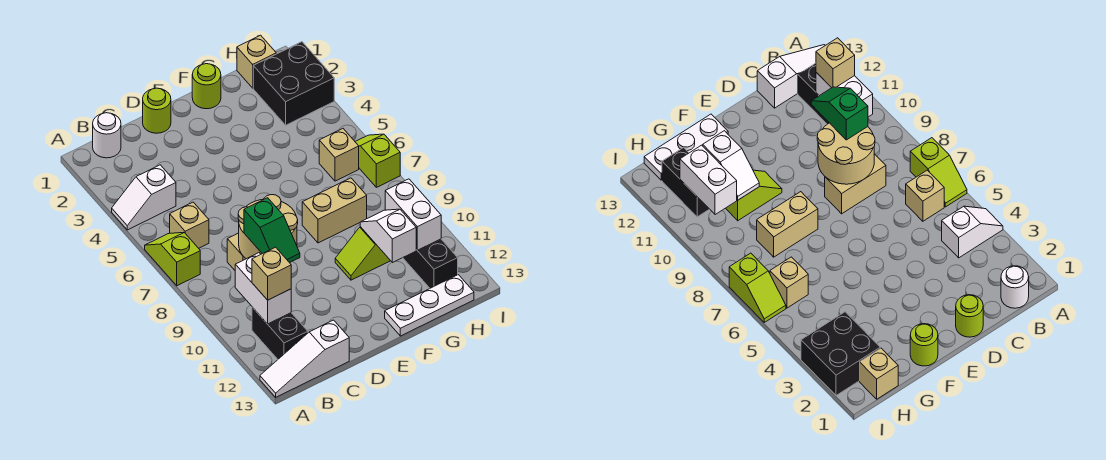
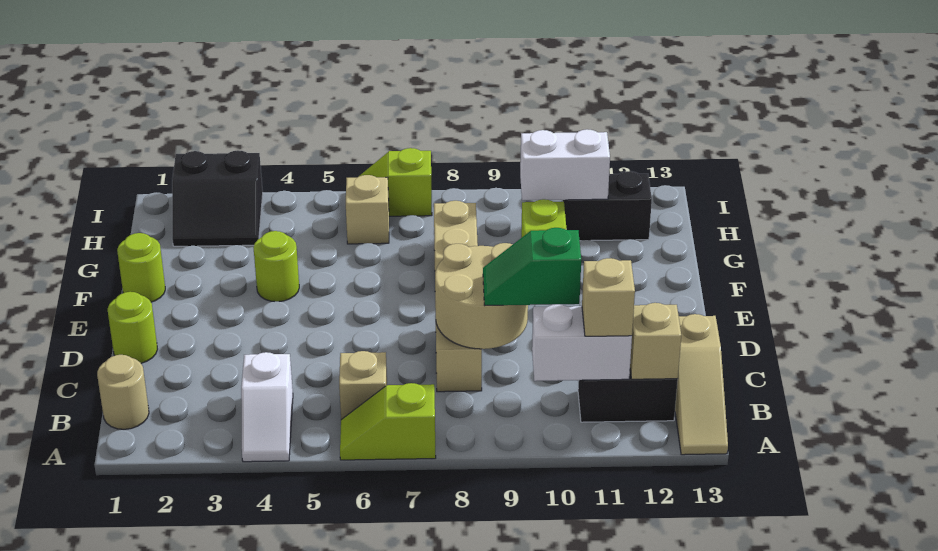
white slope A13:C13 level 1 top C -> tan slope A13:C13 level 1 top C
white round brick B1 level 1 -> tan round brick B1 level 1
green slope C9:C10 level 3 top 9 -> green slope C9:C10 level 3 top 10
none -> lime round brick F4 level 1
white plate F13:H13 level 1 -> none
white slope G10:G11 level 2 top 11 -> none
tan brick H1 level 1 -> tan brick B12 level 2
black brick H2:I3 level 1 -> black slope H2:I3 level 1 top I

